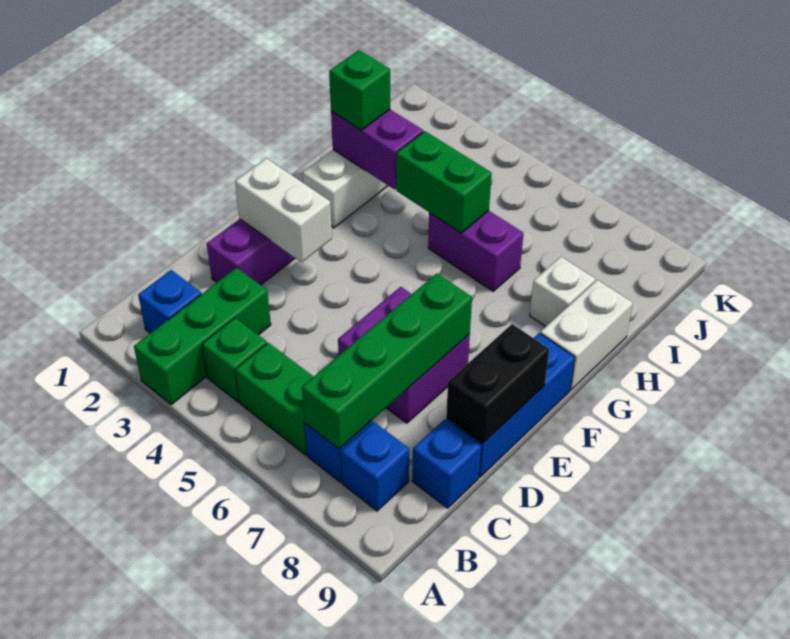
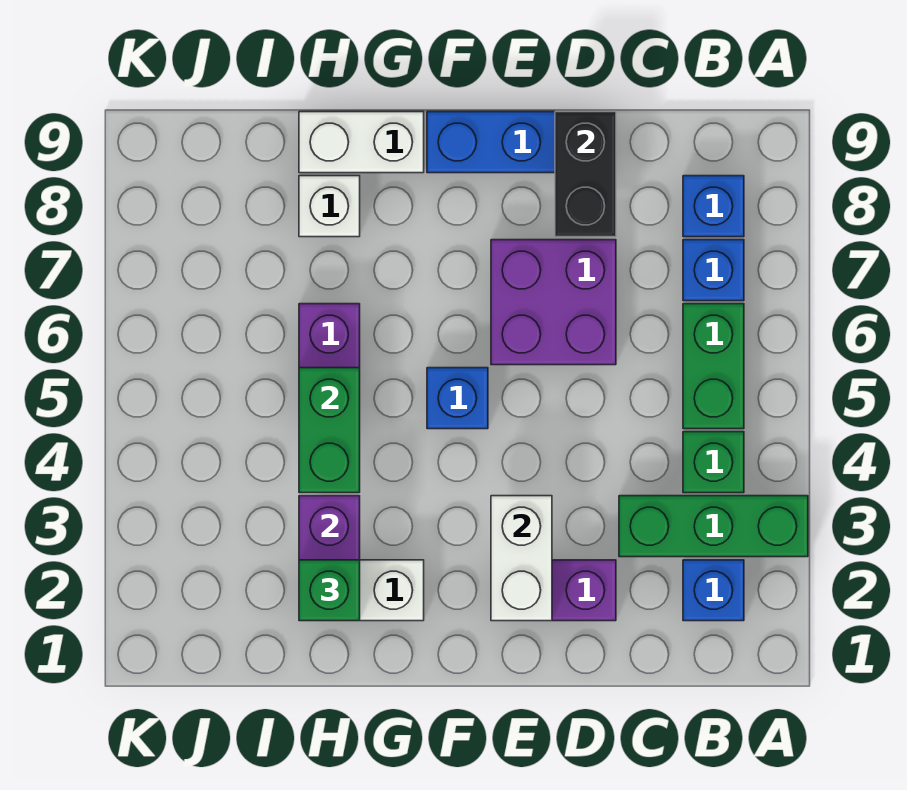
green brick B7:E7 level 2 -> none
blue brick C9 level 1 -> blue brick F5 level 1
black brick D9:E9 level 2 -> black brick D8:D9 level 2

